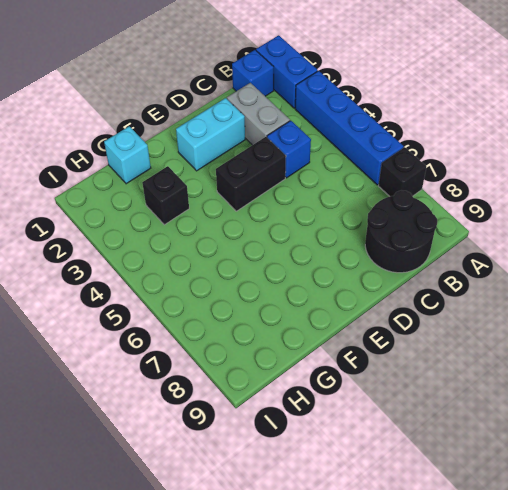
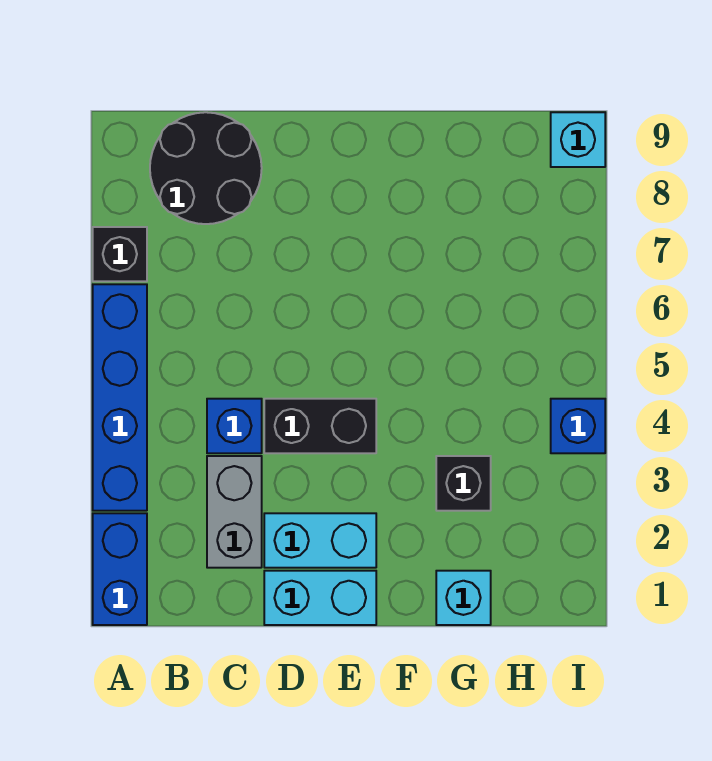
blue brick B1 level 1 -> blue brick I4 level 1
none -> cyan brick D1:E1 level 1
none -> cyan brick I9 level 1

